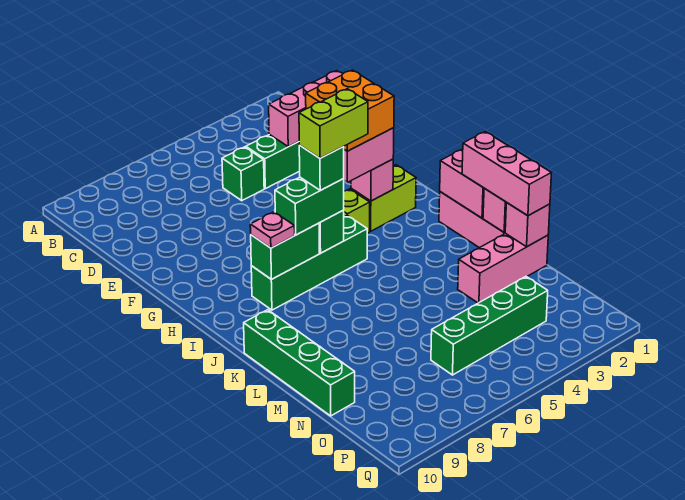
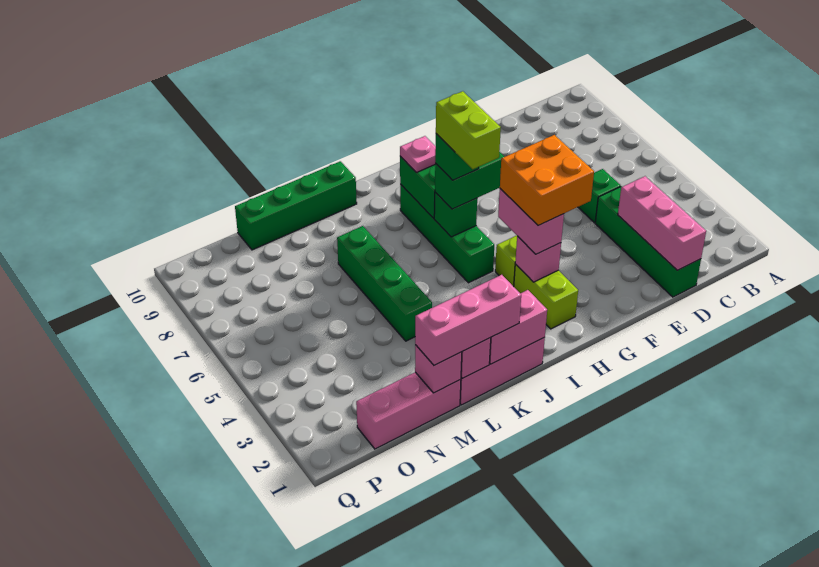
green brick I6:I7 level 3 -> green brick H6:I6 level 3
pink brick M1:M3 level 1 -> pink brick M1:O1 level 1
green brick O3:O6 level 1 -> green brick L4:L7 level 1

